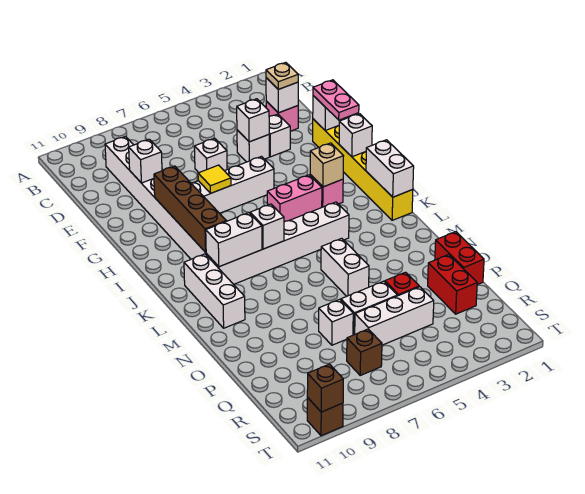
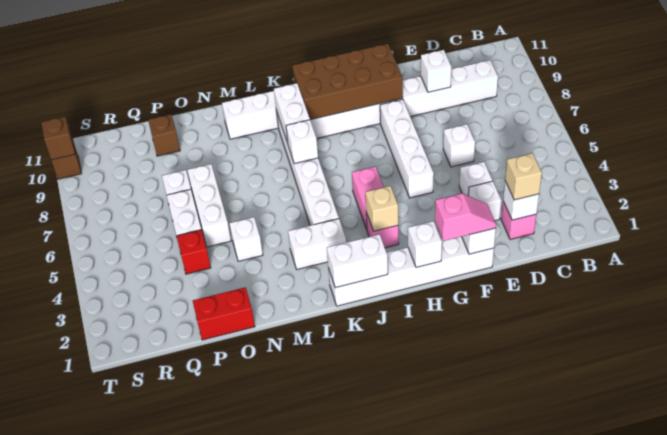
tan plate D2 level 3 -> tan brick D2 level 3
white brick E4 level 2 -> white brick N4 level 1
yellow brick F1:K1 level 1 -> white brick F1:K1 level 1
pink plate F1:G1 level 3 -> pink slope F1:G1 level 3 top G
yellow tile G7 level 2 -> none
brown brick G9:J9 level 2 -> brown brick G9:J10 level 2
white brick M5:N5 level 1 -> white brick K3:L3 level 1
red brick P2:Q2 level 1 -> none
white brick Q4:Q6 level 1 -> white brick O5:O7 level 1
brown brick R7 level 1 -> brown brick P10 level 1

